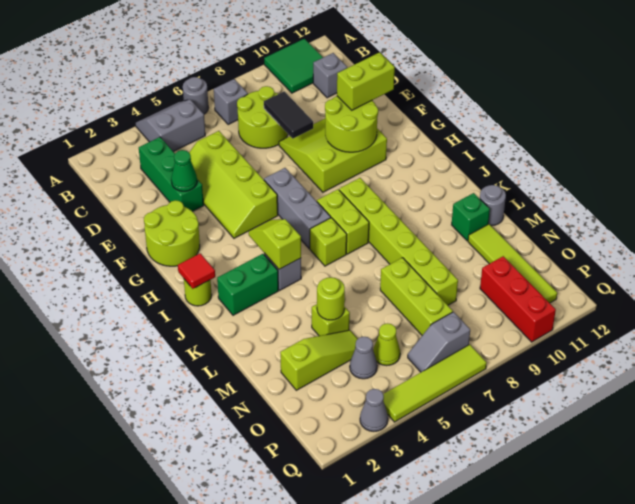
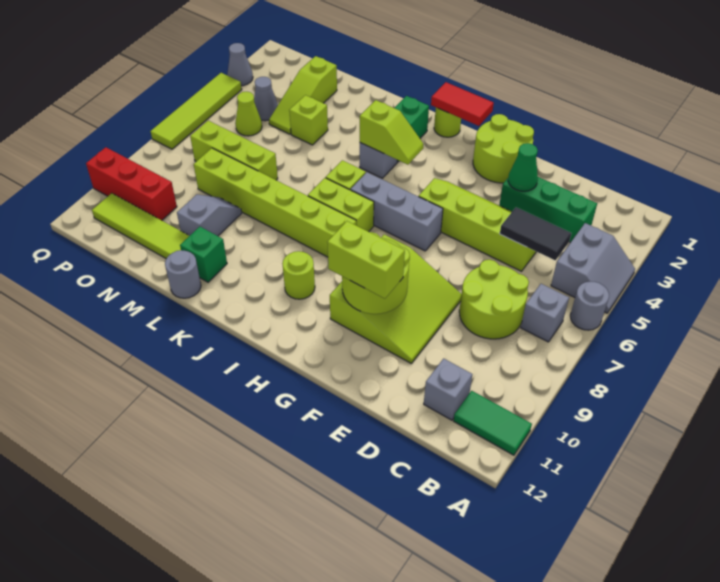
green tile A10:B11 level 1 -> green tile A11:B11 level 1
black tile D8:E8 level 2 -> black tile C5:D5 level 2
lime brick F10:F11 level 3 -> lime brick F10:G10 level 3
red tile I1 level 2 -> red tile H1:I1 level 2
lime round brick M4 level 2 -> lime round brick I10 level 1
grey slope P6:P7 level 1 top 7 -> grey slope M9:M10 level 1 top 10

